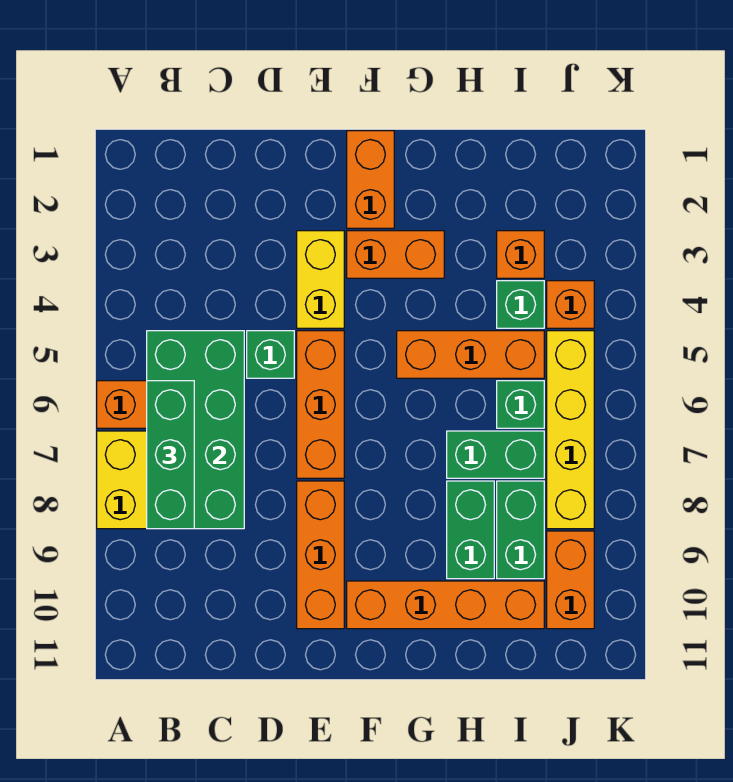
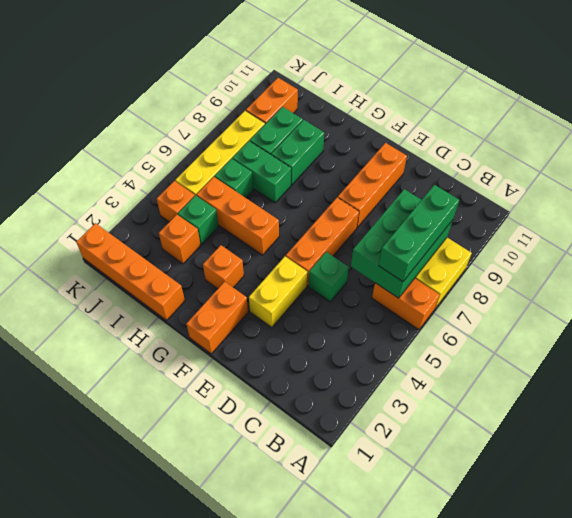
green brick B5:C8 level 2 -> green brick B6:C8 level 2
orange brick F3:G3 level 1 -> orange brick G3 level 1
orange brick F10:I10 level 1 -> orange brick H1:K1 level 1

